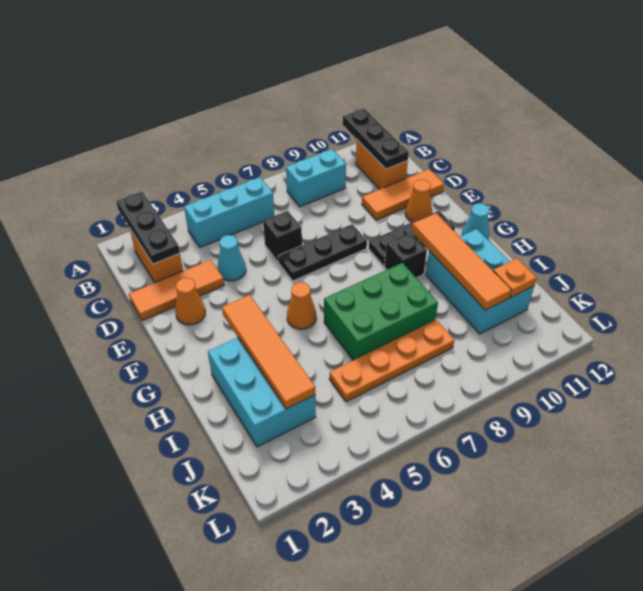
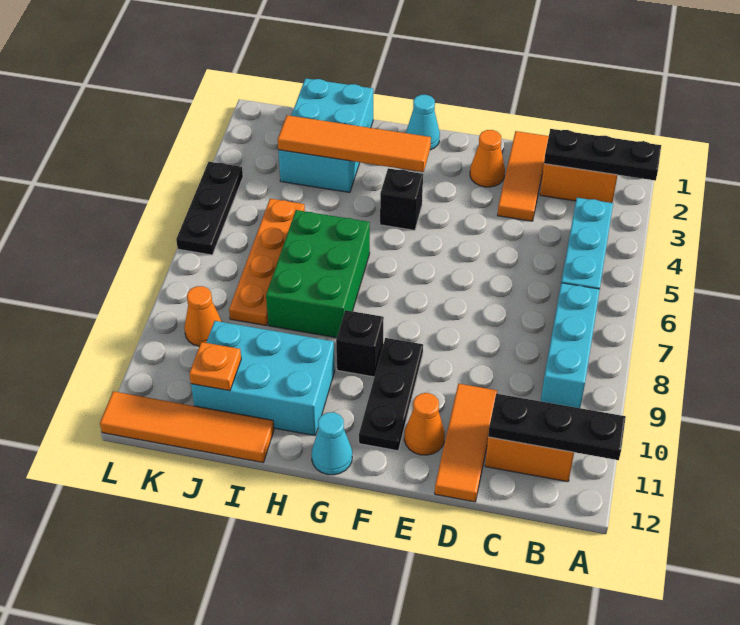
cyan brick B8:B9 level 1 -> cyan brick B7:B9 level 1
cyan cone D4 level 1 -> cyan cone G1 level 1
black brick D6 level 1 -> black brick G4 level 1
black plate E6:E8 level 1 -> black plate L4:L6 level 1
orange cone G5 level 1 -> orange cone K9 level 1
orange tile G10:J10 level 2 -> orange tile I12:L12 level 1
cyan brick H2:J3 level 1 -> cyan brick I1:J3 level 1

